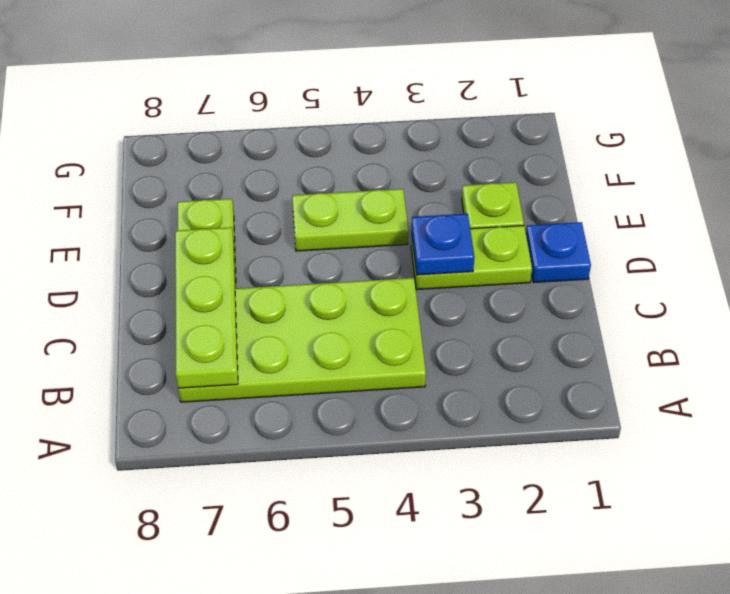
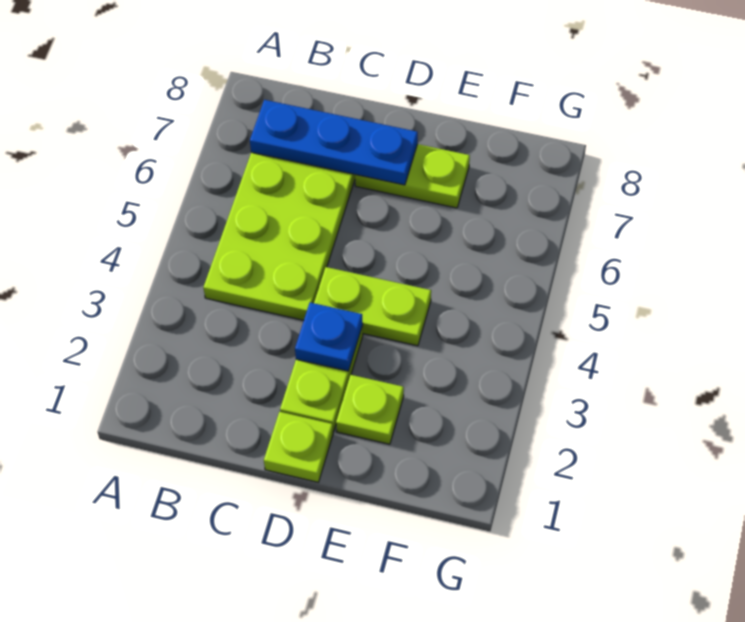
lime plate B7:D7 level 2 -> blue plate B7:D7 level 2
blue plate D1 level 1 -> lime plate D1 level 1
lime plate E4:E5 level 1 -> lime plate D4:E4 level 1

